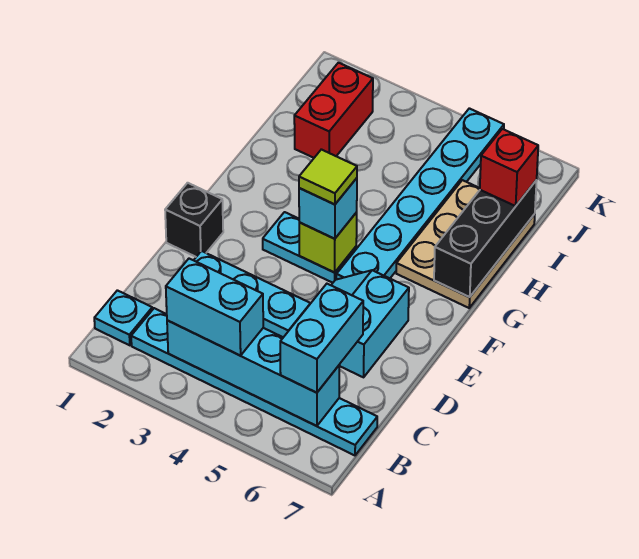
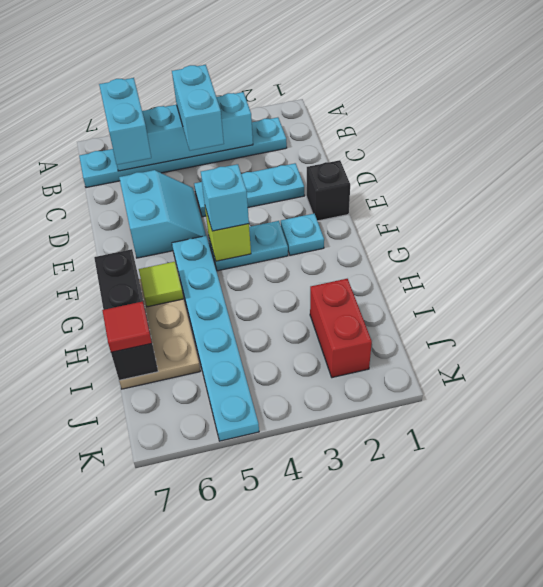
cyan plate B1 level 1 -> cyan plate F2 level 1
cyan brick B3:B4 level 3 -> cyan brick B4:C4 level 3
lime tile F4 level 4 -> lime tile G6 level 2
red brick I7 level 3 -> red tile I7 level 3

